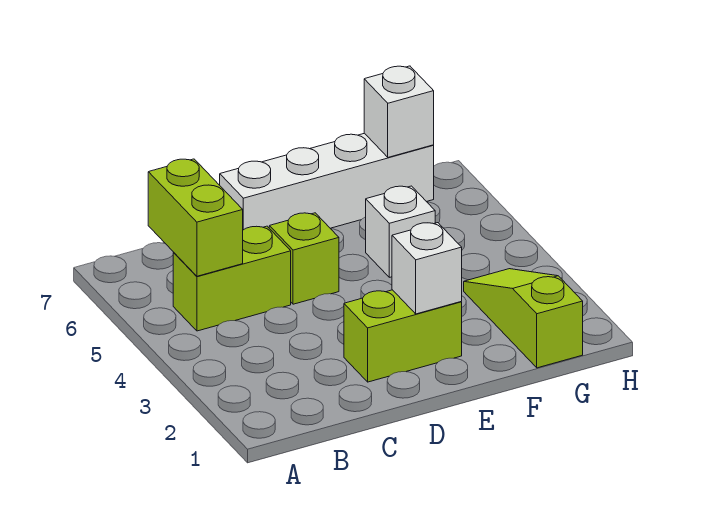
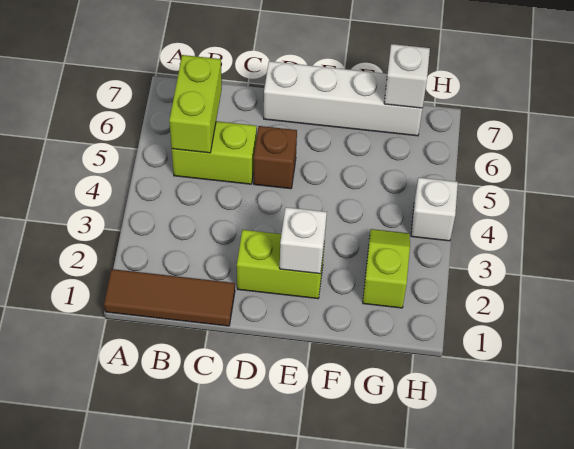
none -> brown tile A1:C1 level 1
lime brick D5 level 1 -> brown brick D5 level 1
white brick F5 level 1 -> white brick H4 level 1
lime slope G1:G3 level 1 top 1 -> lime slope G2:G3 level 1 top 2

